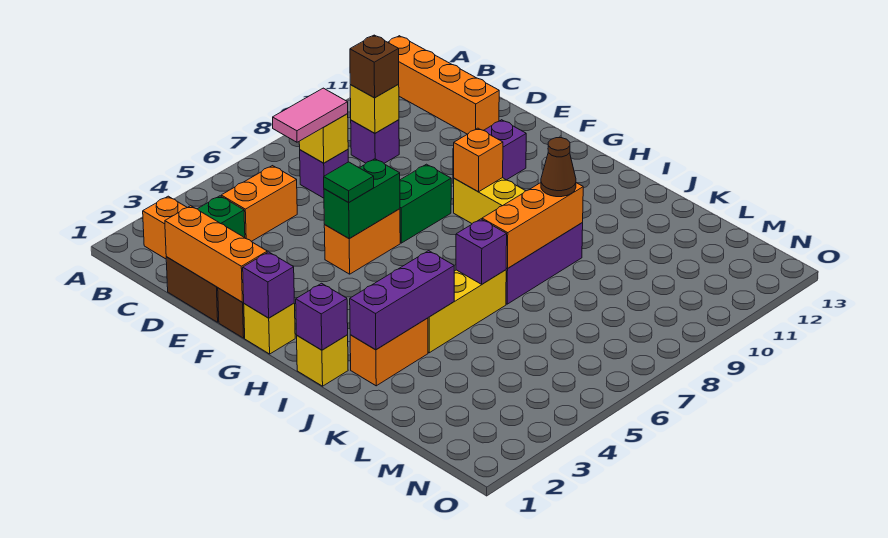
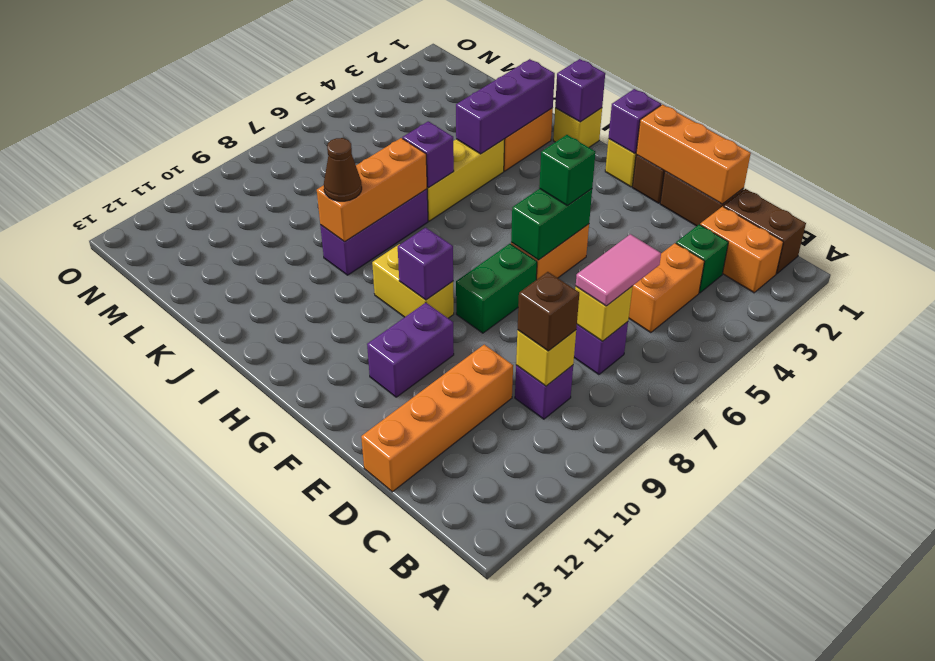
orange brick A12:D12 level 1 -> orange brick D10:D13 level 1
none -> brown brick B1:C1 level 1
green tile F5 level 3 -> green brick F5 level 3
orange brick G9 level 2 -> purple brick G9 level 2

